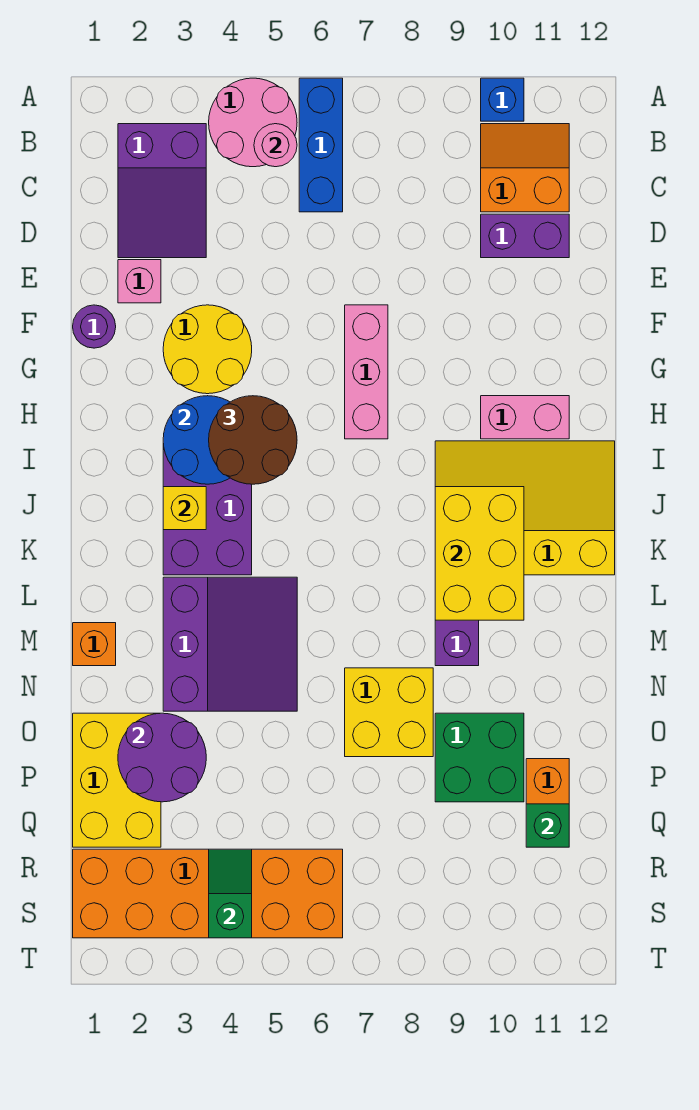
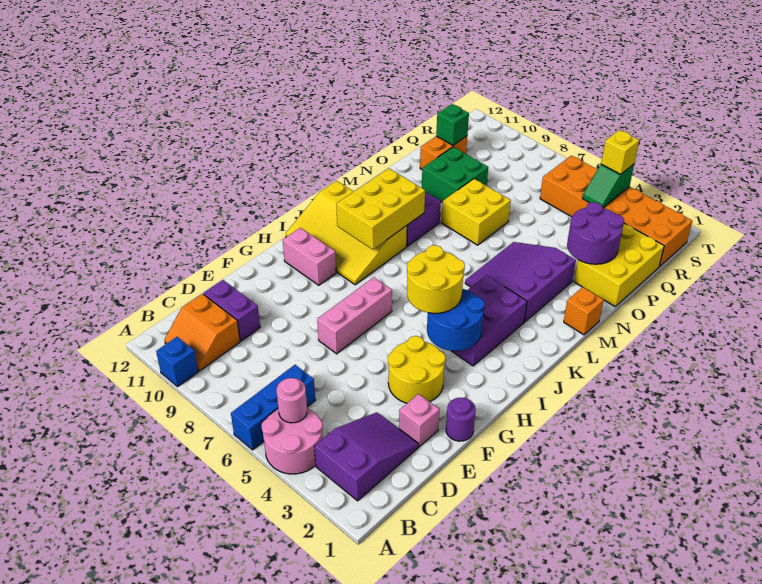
brown round brick H4:I5 level 3 -> yellow round brick H4:I5 level 3
yellow brick J3 level 2 -> yellow brick S4 level 3

